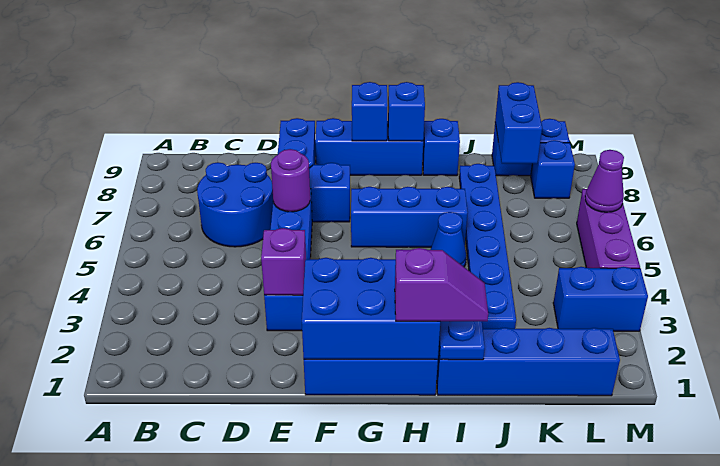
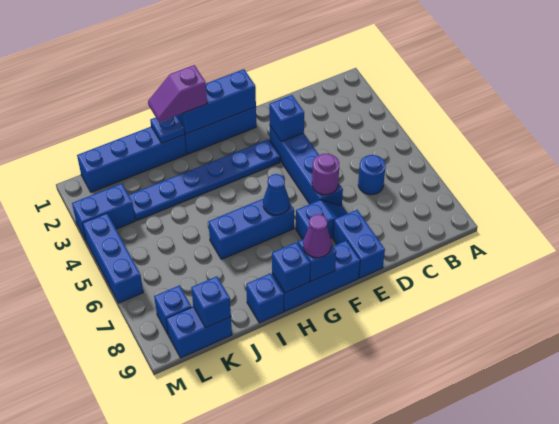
blue round brick C6:D7 level 1 -> blue round brick C6 level 1
purple brick E3 level 2 -> blue brick E3 level 2
blue brick F1:H2 level 2 -> blue brick F1:H1 level 2
blue cone I5 level 1 -> blue cone G6 level 2
blue plate J3:J8 level 1 -> blue plate F3:K3 level 1
blue brick K8:K9 level 2 -> blue brick K9 level 2
purple brick M4:M6 level 1 -> blue brick M4:M6 level 1
purple cone M6 level 2 -> purple cone G9 level 3

